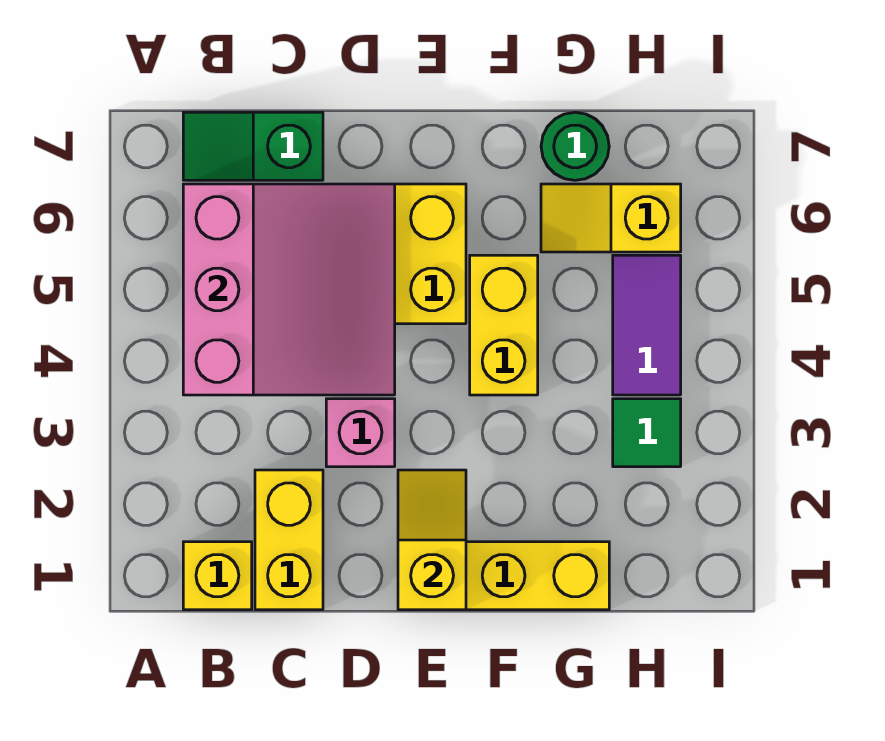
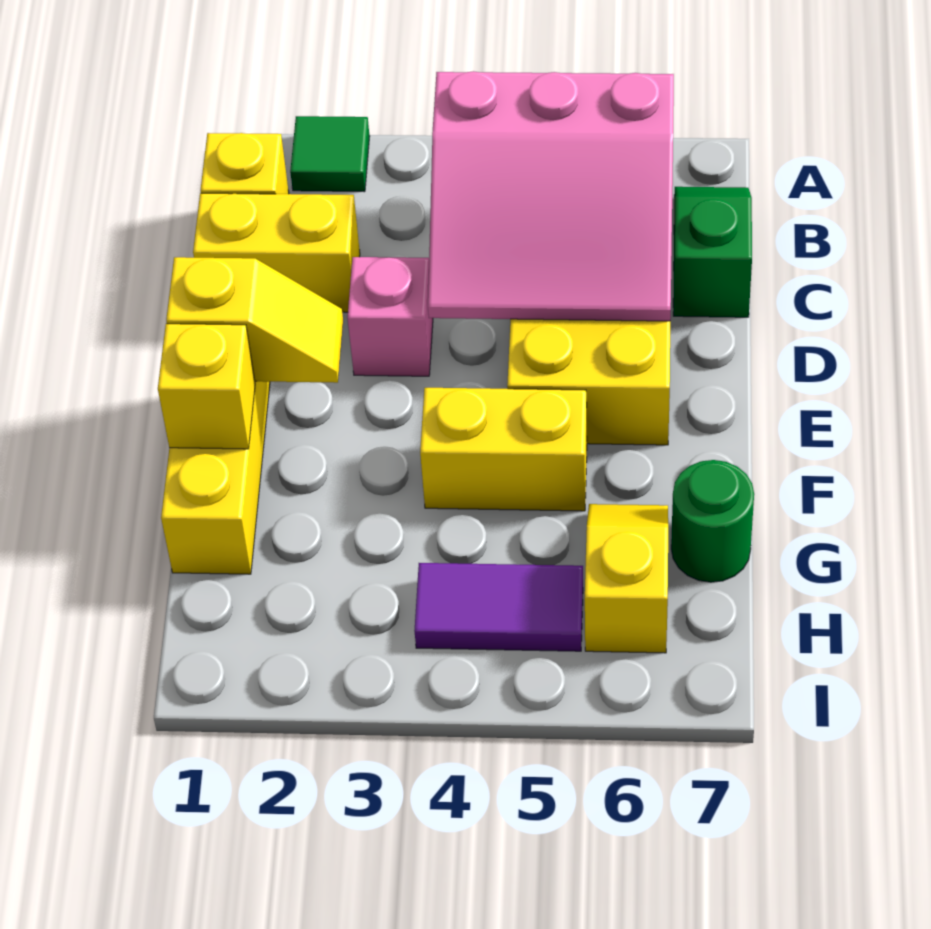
none -> yellow brick F1 level 2
green tile H3 level 1 -> green tile A2 level 1

